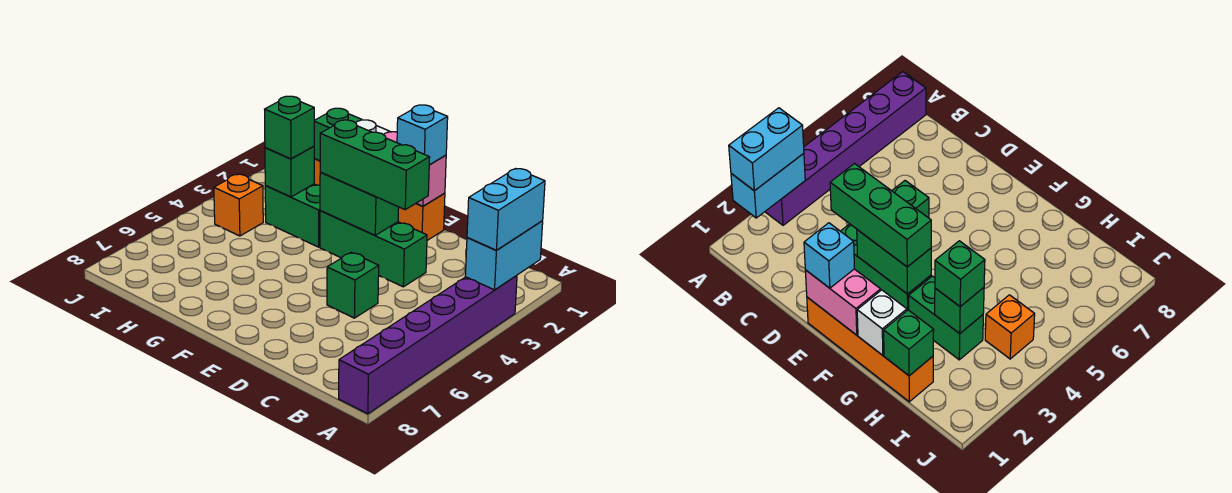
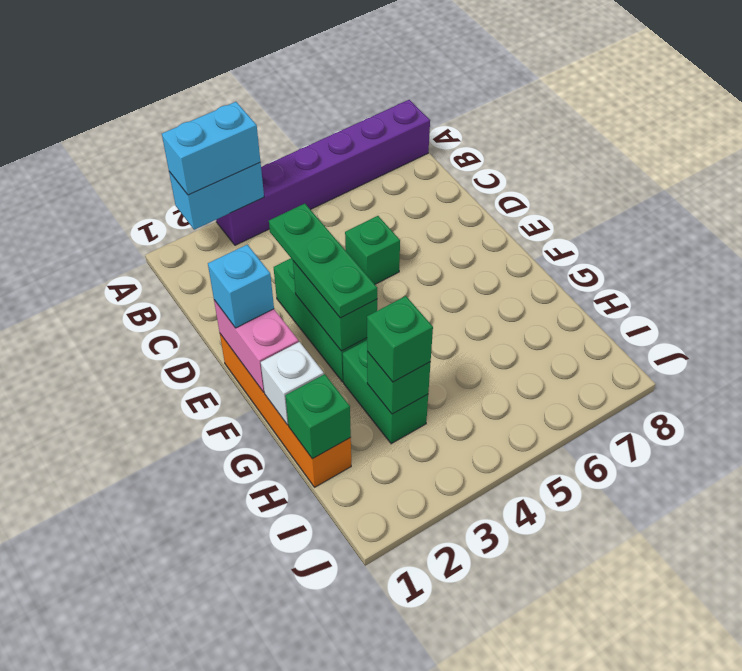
green brick D3:F3 level 3 -> green plate D3:F3 level 3
orange brick I4 level 1 -> none

